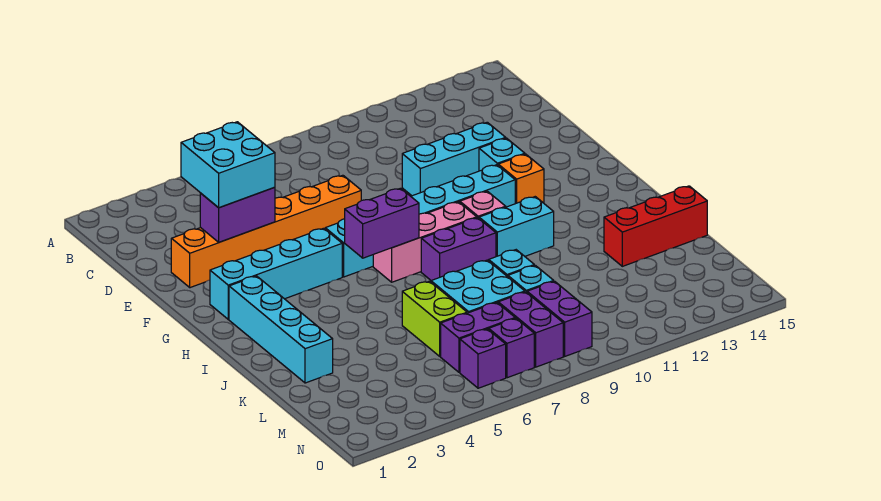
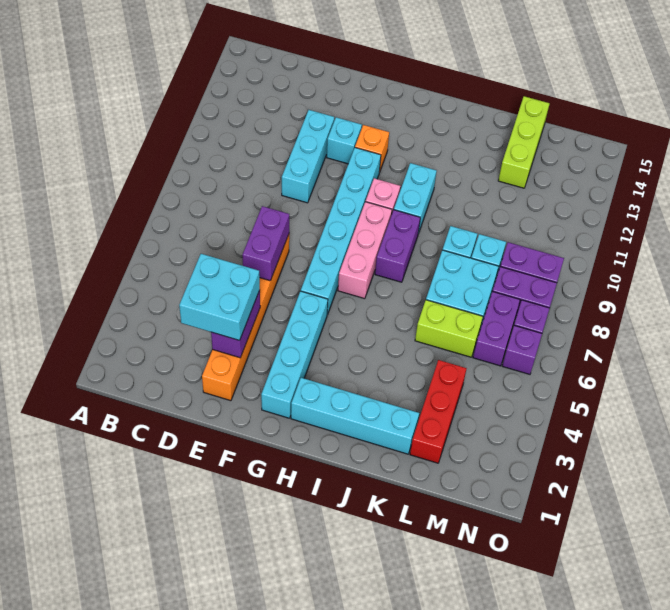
purple brick H6:H7 level 2 -> purple brick E6:E7 level 2
red brick K13:K15 level 1 -> red brick L2:L4 level 1
none -> lime brick L13:L15 level 1

